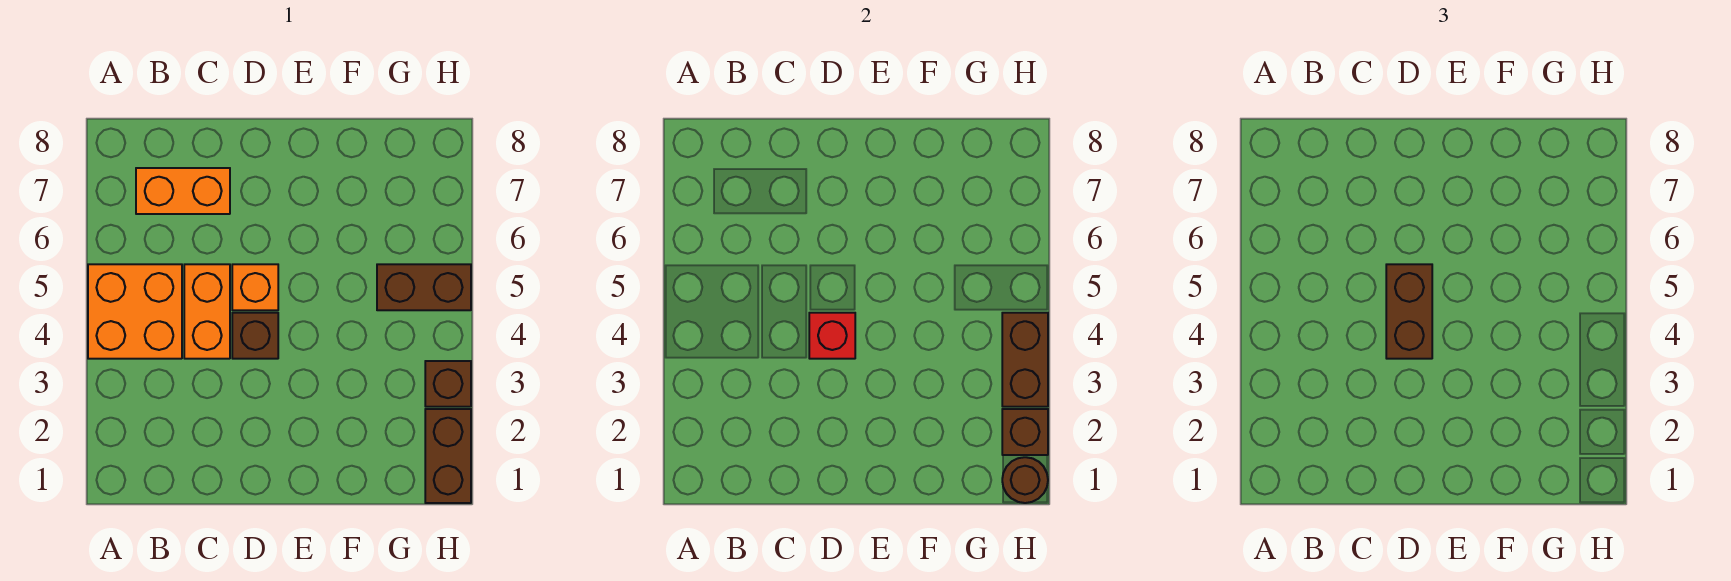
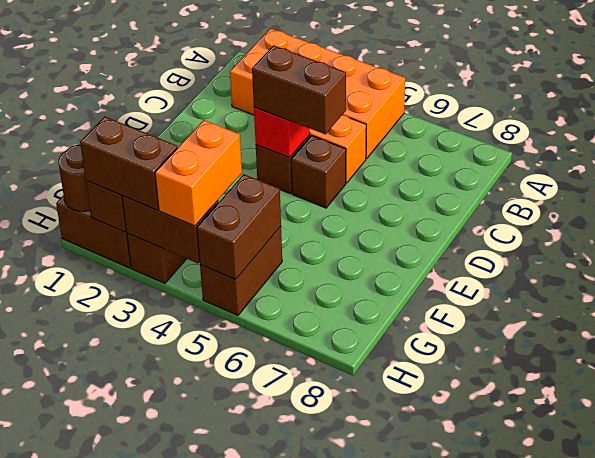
orange brick A4:B5 level 1 -> orange brick A2:B5 level 1
orange brick B7:C7 level 1 -> orange brick G4:H4 level 3
orange brick D5 level 1 -> brown brick D5 level 1
none -> brown brick G5:H5 level 2
none -> brown brick H2:H3 level 3

